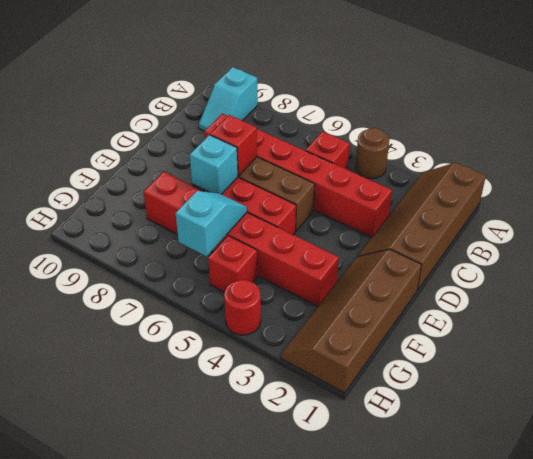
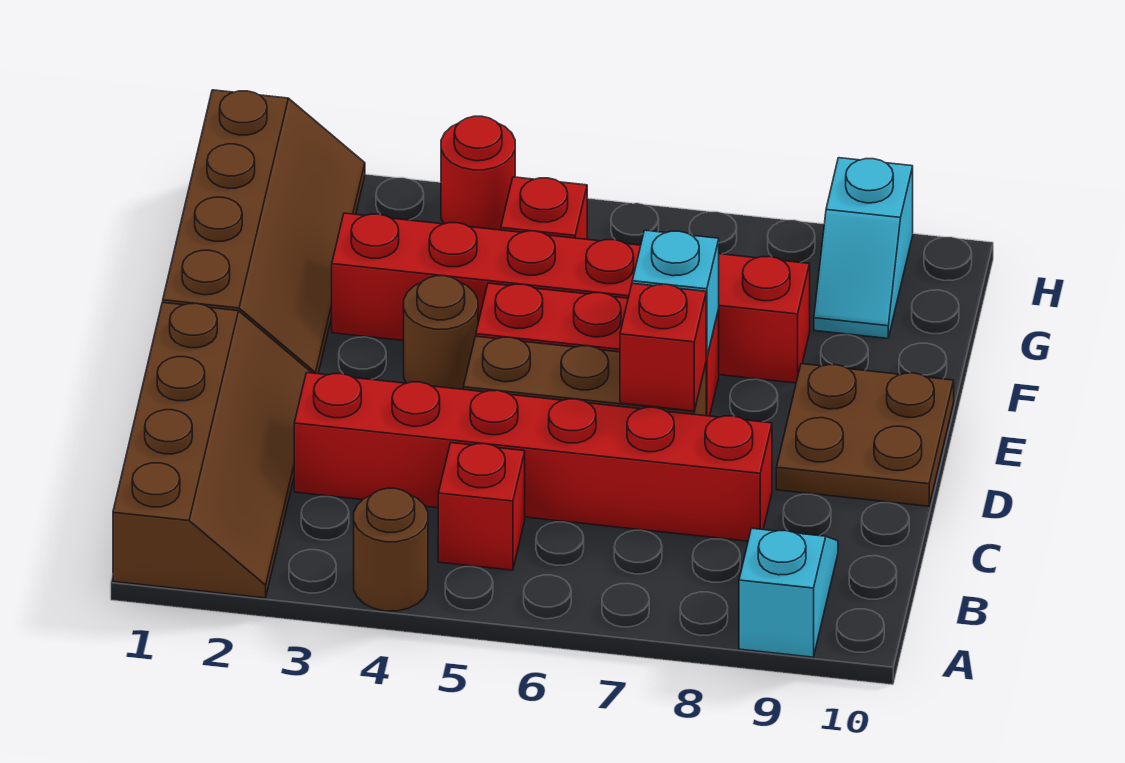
none -> brown plate D9:E10 level 1
none -> brown round brick E4 level 1
cyan slope F6:G6 level 2 top G -> cyan slope G9:H9 level 1 top H

